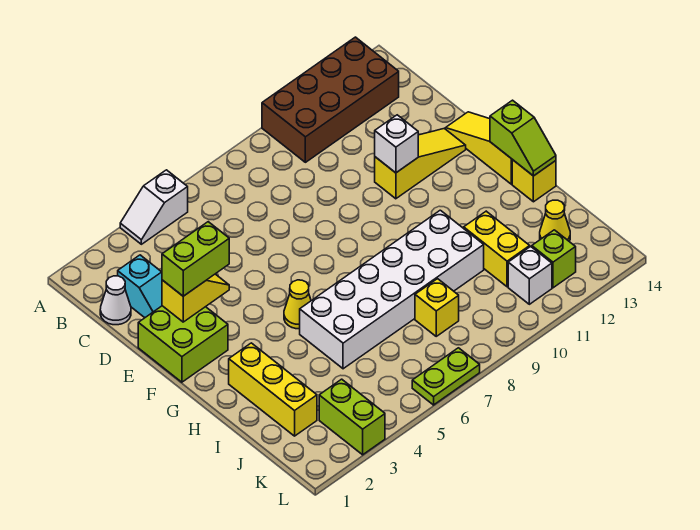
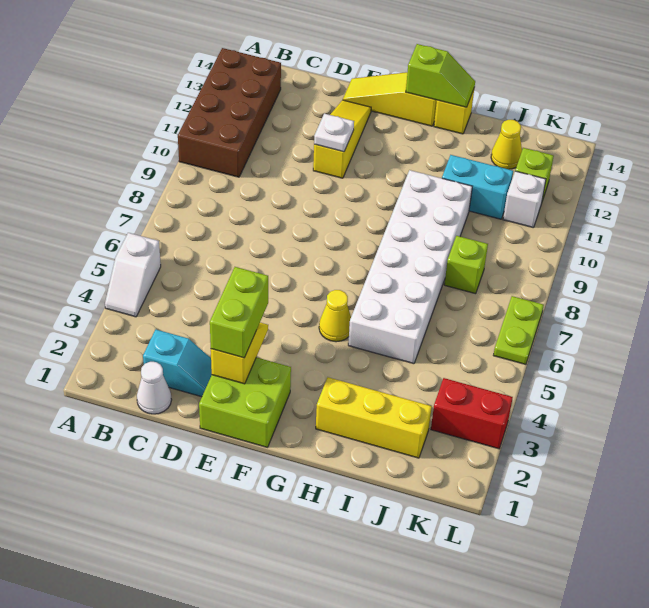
white brick E11 level 2 -> white plate E11 level 2
yellow brick I11:J11 level 1 -> cyan brick I11:J11 level 1
yellow brick J8 level 1 -> lime brick J8 level 1
lime brick K3:L3 level 1 -> red brick K3:L3 level 1

